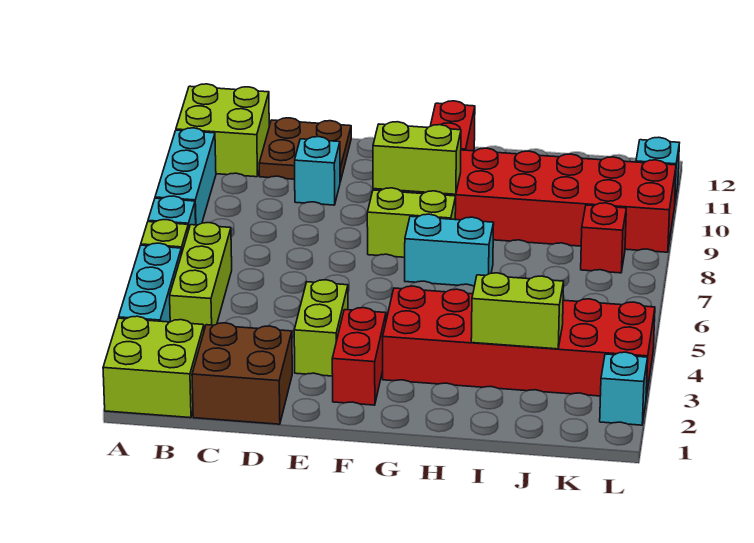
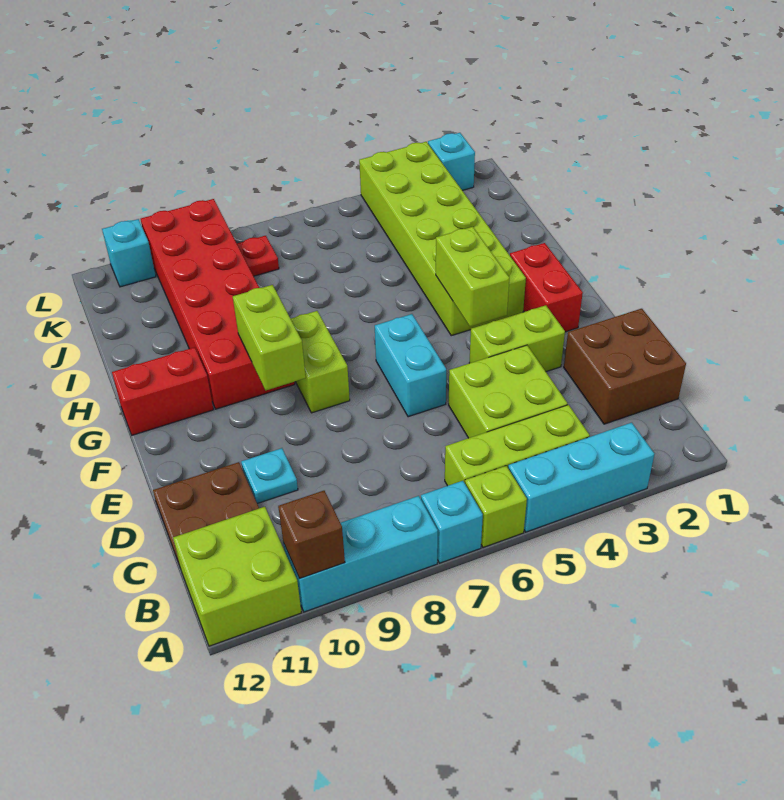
lime brick A1:B2 level 1 -> lime brick C4:D5 level 1
none -> brown brick A10 level 2
cyan brick D10 level 1 -> cyan plate D10 level 1
red brick F2:F3 level 1 -> red brick F2:G2 level 1
red brick G3:L4 level 1 -> lime brick G3:L4 level 1
cyan brick G7:H7 level 1 -> cyan brick E6:F6 level 1
lime brick I3:J3 level 2 -> lime brick F4:G4 level 2
red brick K8 level 1 -> red plate K8 level 1

